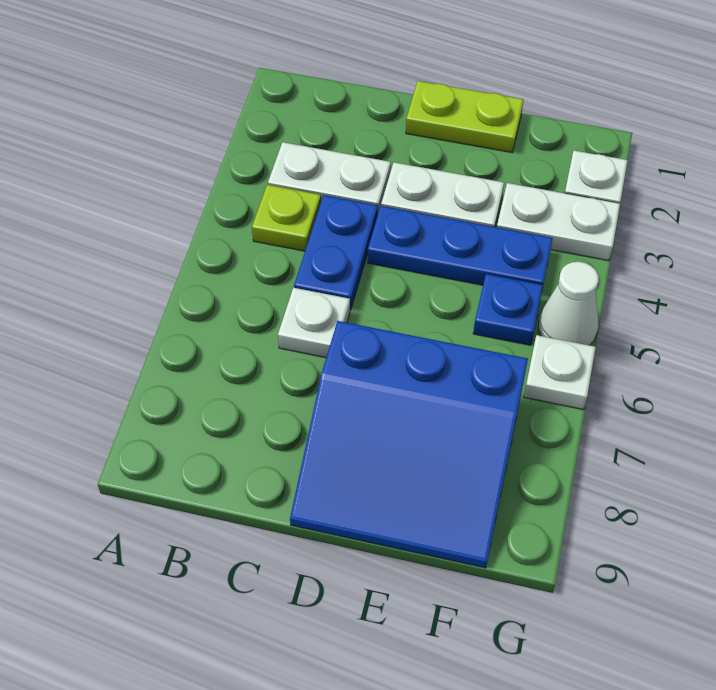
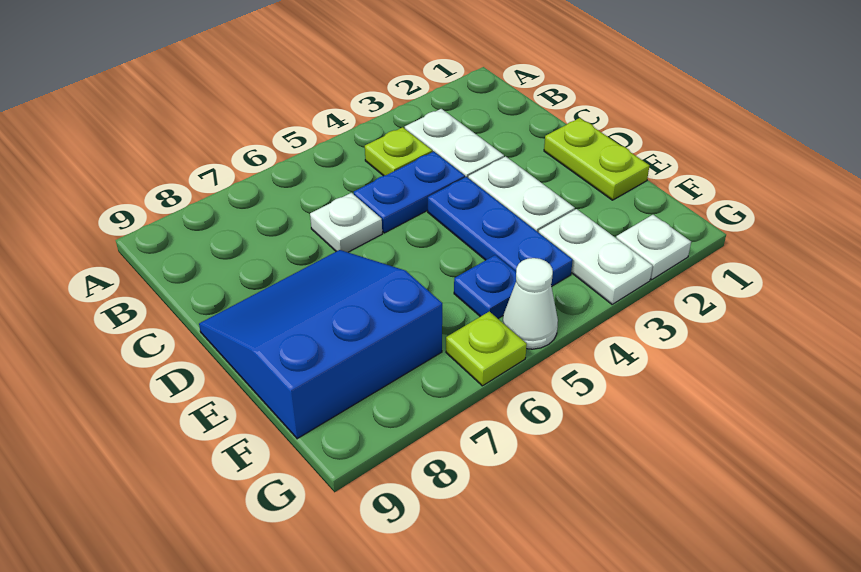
blue slope D7:F9 level 1 top 7 -> blue slope D7:F9 level 1 top F
white plate G6 level 1 -> lime plate G6 level 1

